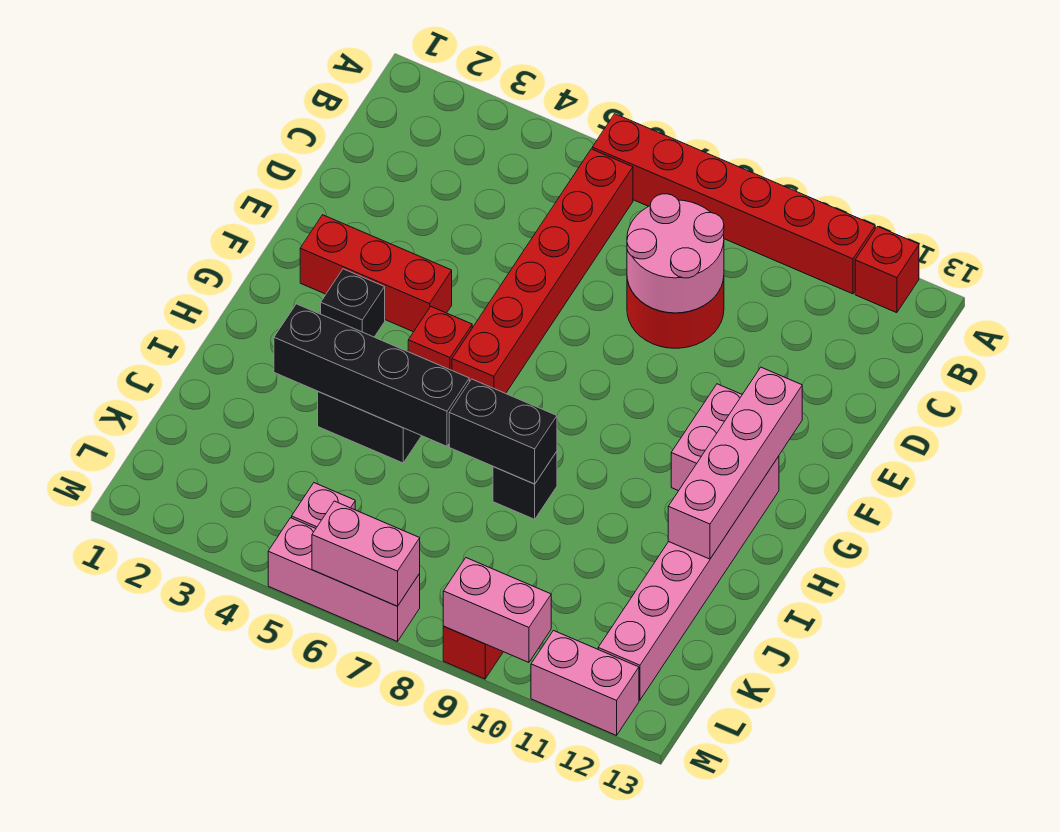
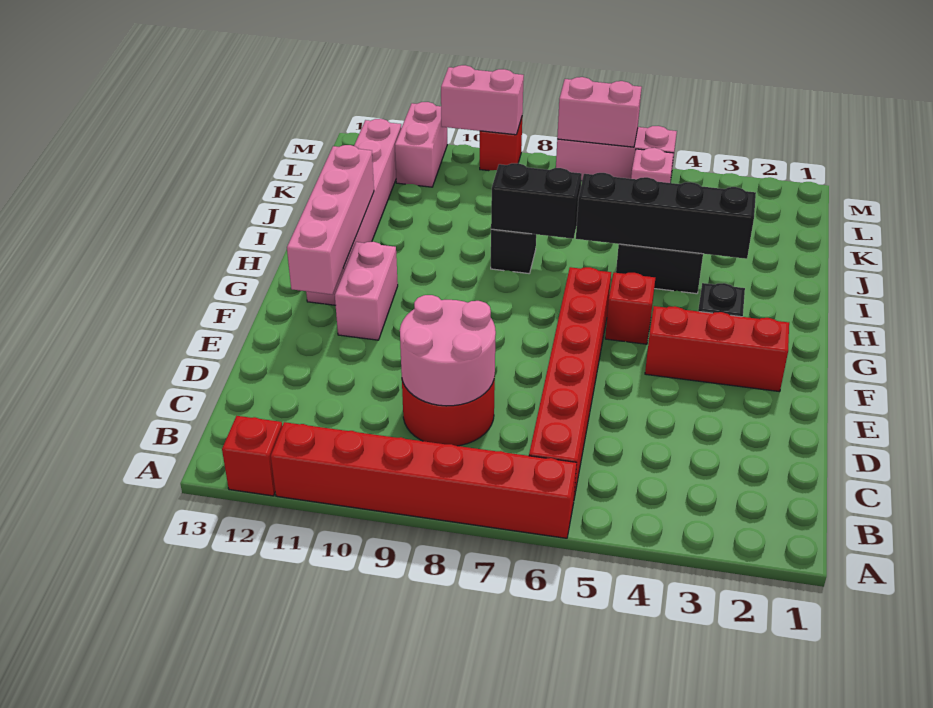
pink brick M11:M12 level 1 -> pink brick L11:M11 level 1

